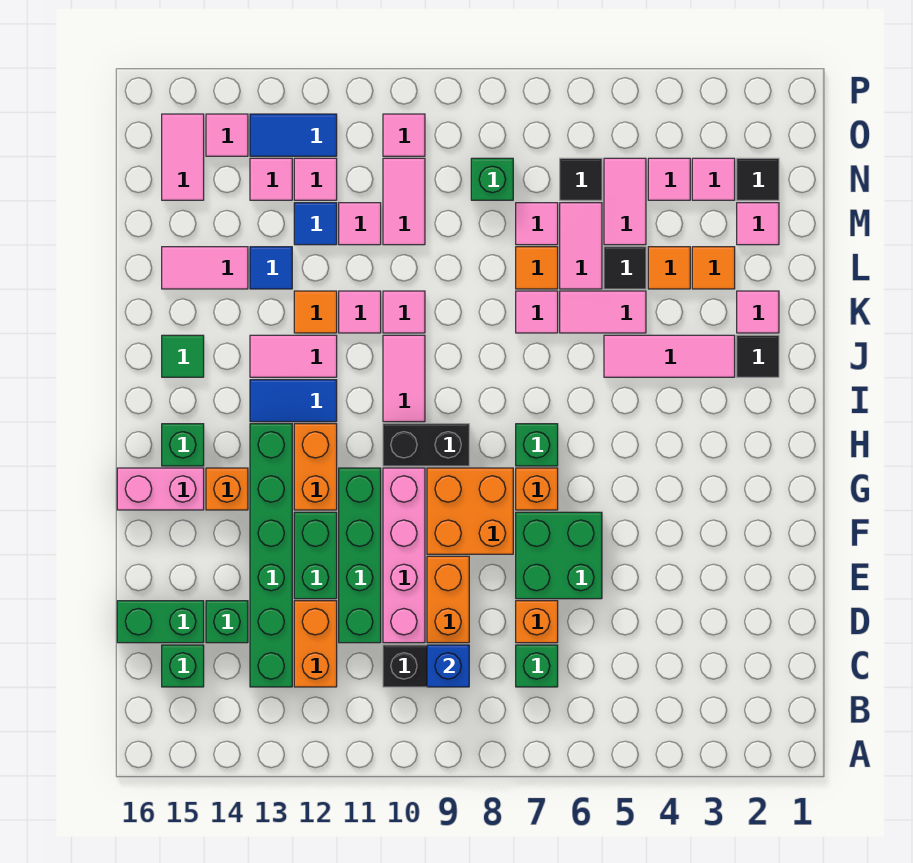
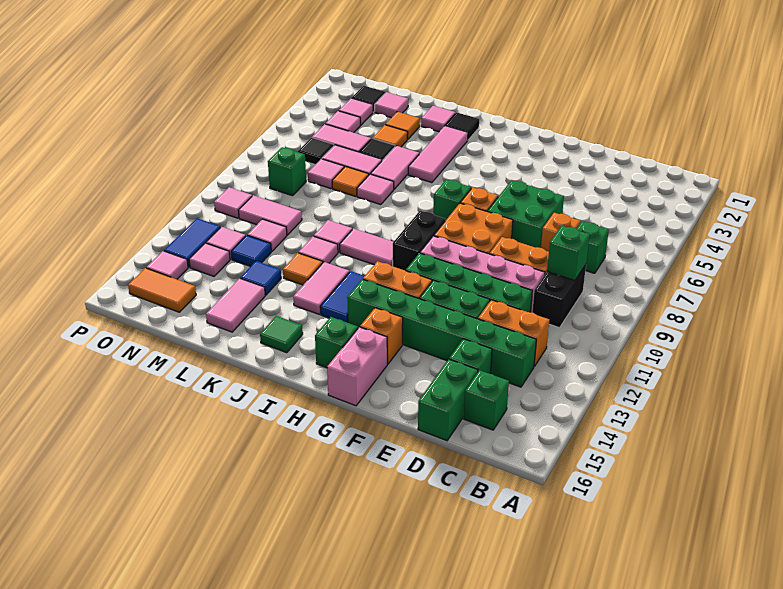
blue brick C9 level 2 -> green brick C9 level 2
pink tile N15:O15 level 1 -> orange tile N15:O15 level 1

